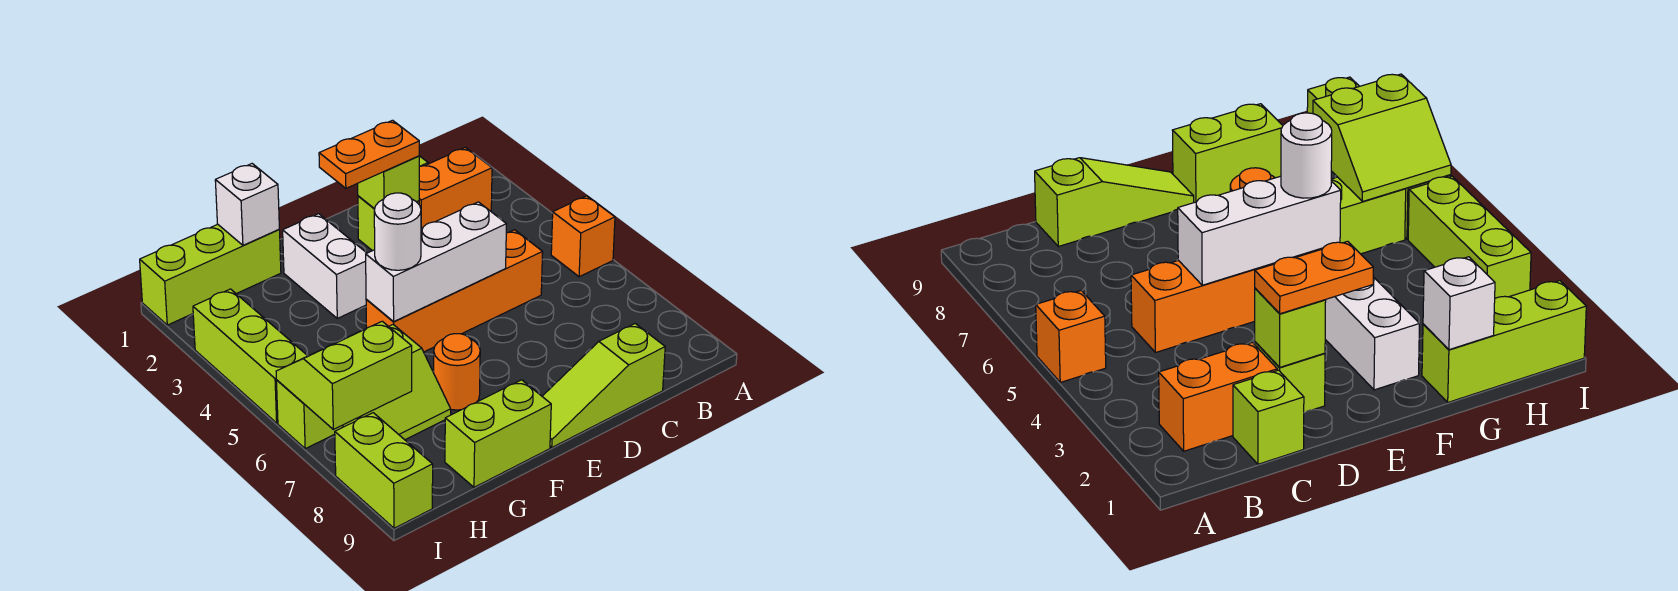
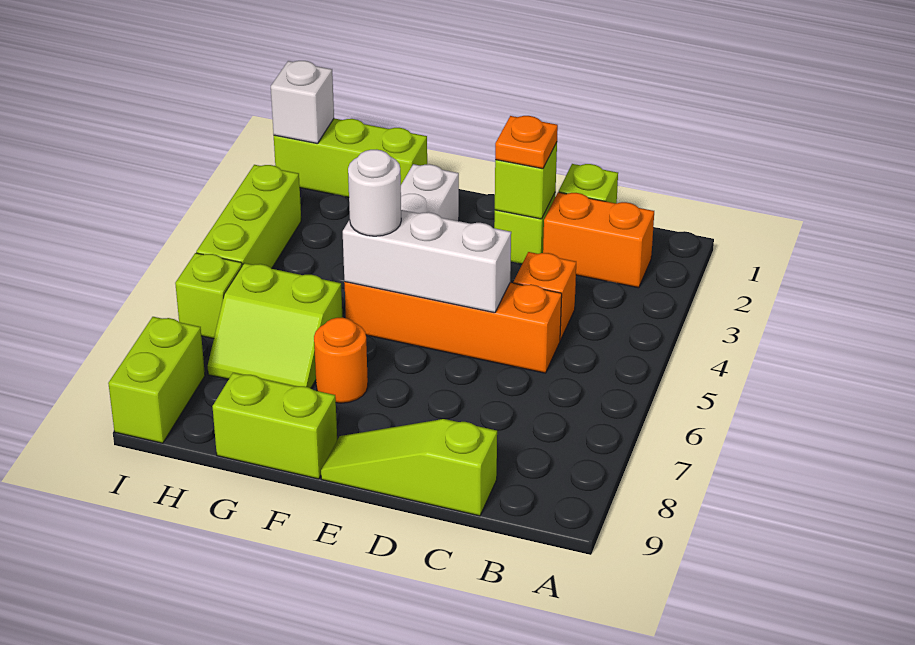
orange brick A5 level 1 -> orange brick C4 level 1
orange plate D2:E2 level 3 -> orange plate D2 level 3
white brick G1 level 2 -> white brick I1 level 2
lime slope H6:I7 level 2 top 7 -> none

